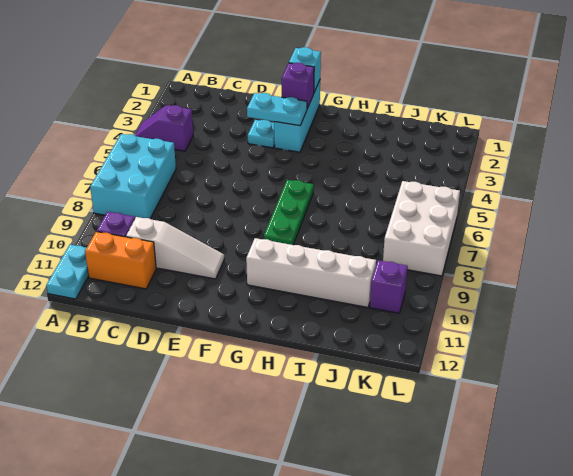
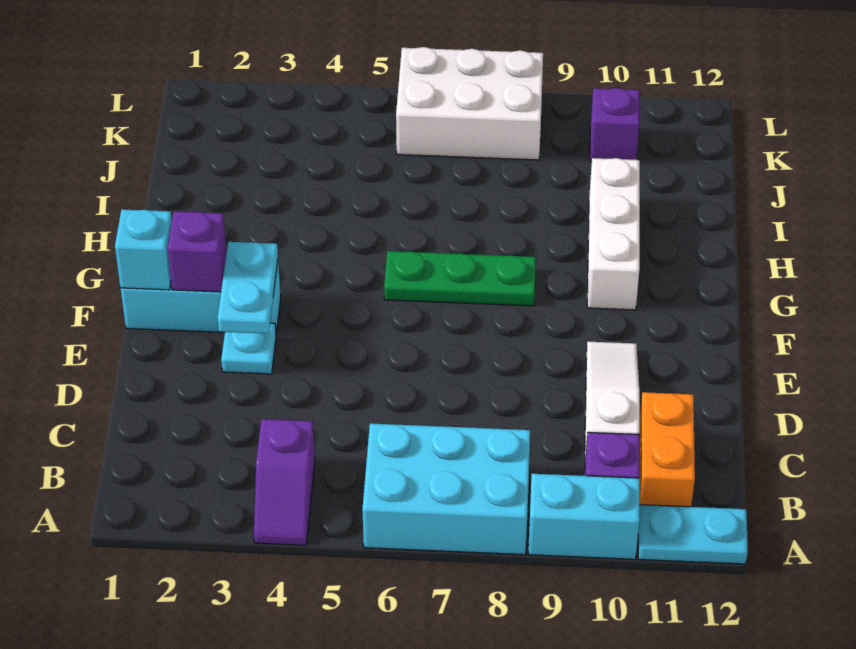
none -> cyan brick A9:A10 level 1
white brick G10:J10 level 1 -> white brick G10:I10 level 1

